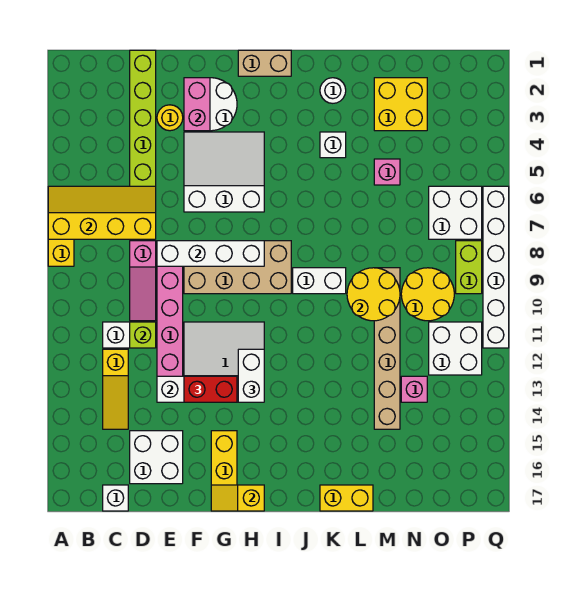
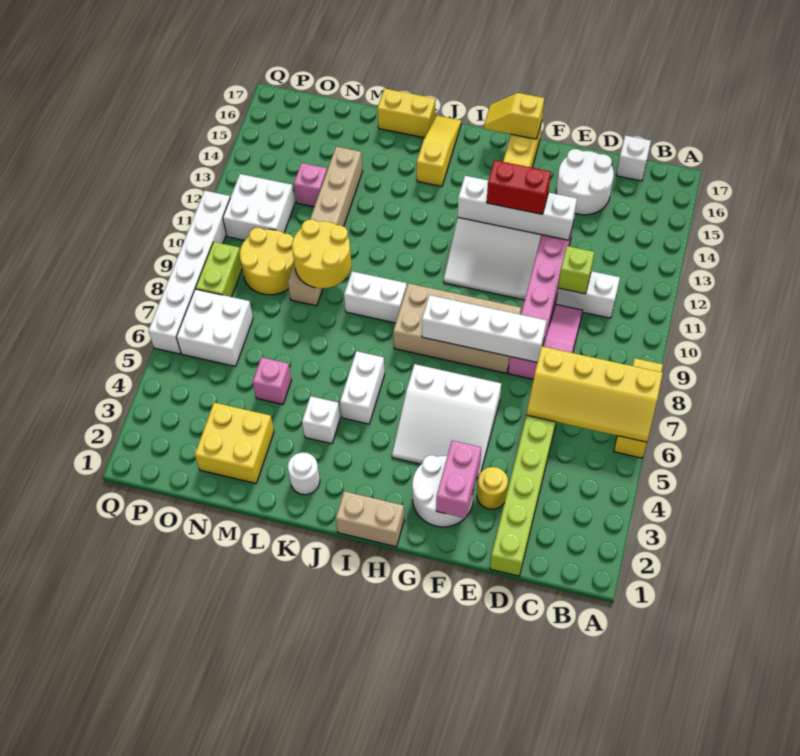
yellow slope C12:C14 level 1 top 12 -> yellow slope J15:J17 level 1 top 15
white brick D15:E16 level 1 -> white round brick D15:E16 level 1
yellow slope G17:H17 level 2 top H -> yellow slope G17:H17 level 2 top G
white brick H12:H13 level 3 -> white brick J5:J6 level 1

